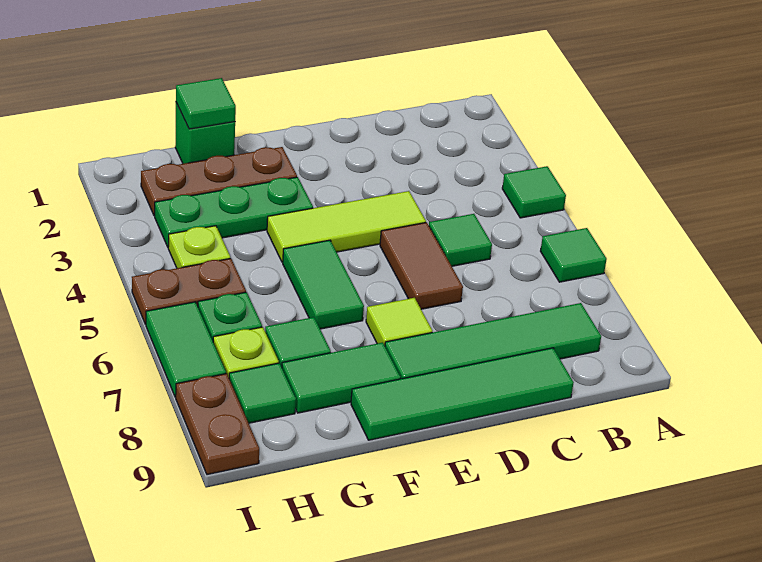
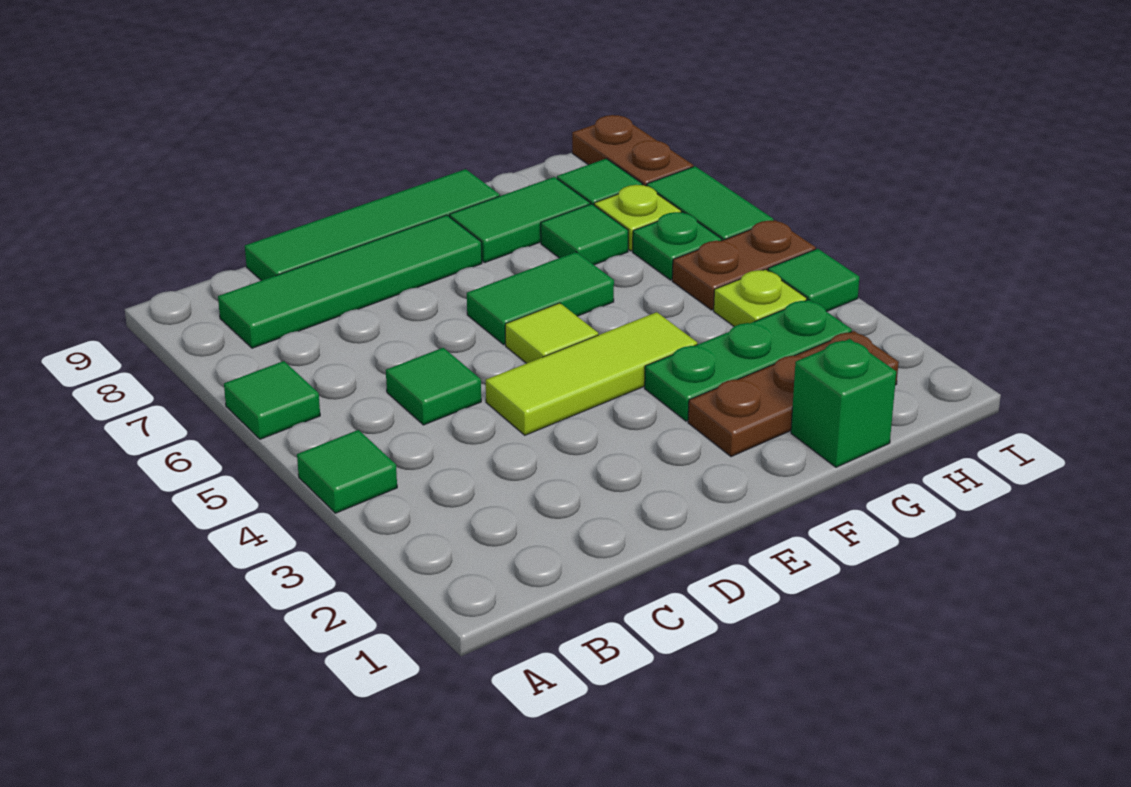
brown tile D5:D6 level 1 -> none
lime tile E7 level 1 -> lime tile E5 level 1
green tile F5:F6 level 1 -> green tile E6:F6 level 1
green tile G1 level 2 -> green tile I4 level 1

